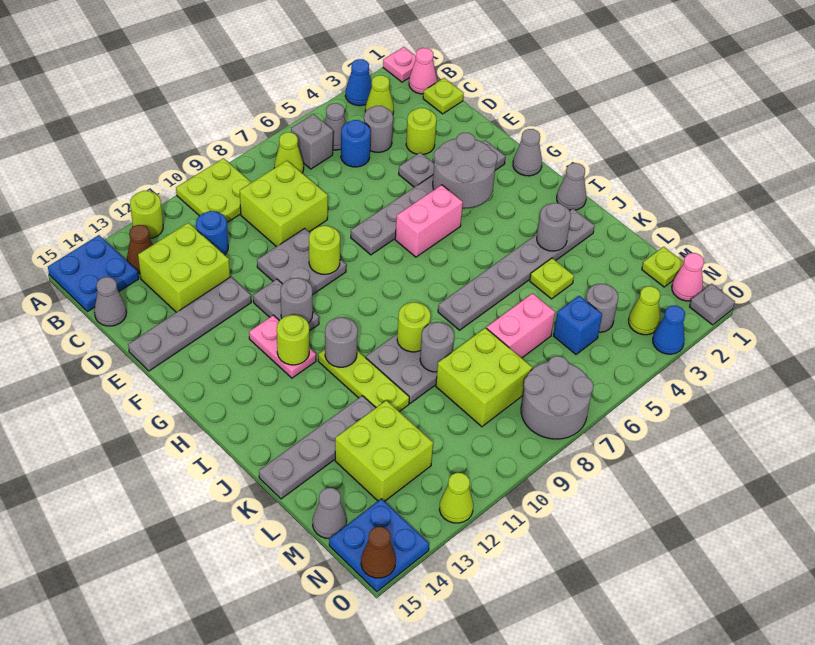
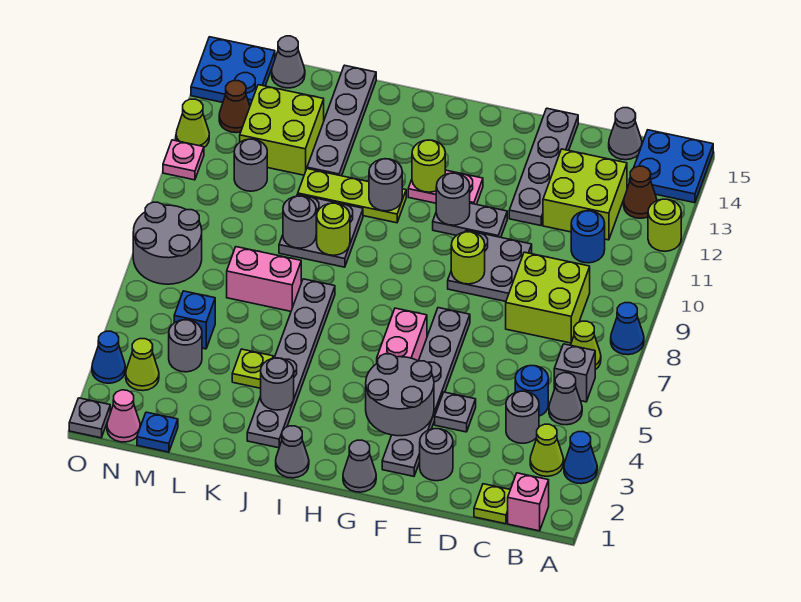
pink plate A1 level 1 -> pink plate O11 level 1
none -> blue cone A8 level 1
lime plate A9:B10 level 1 -> none
pink cone B1 level 1 -> pink brick B1 level 1
lime round brick D3 level 1 -> none
none -> grey round brick E2 level 1
pink brick L6:L7 level 1 -> pink brick K7:L7 level 1
lime brick L8:M9 level 1 -> none
lime plate M1 level 1 -> blue plate M1 level 1
none -> grey round brick M11 level 1
brown cone O15 level 2 -> brown cone N13 level 1

